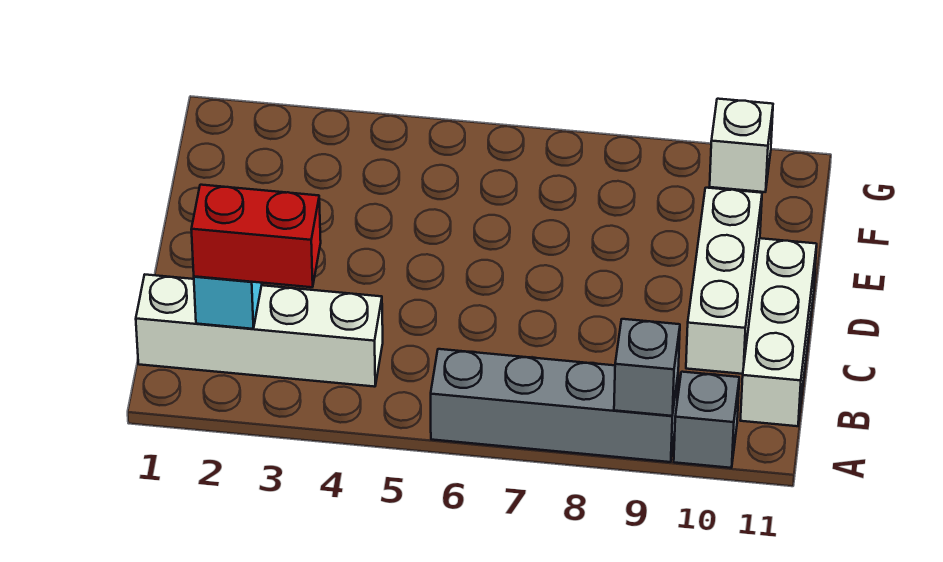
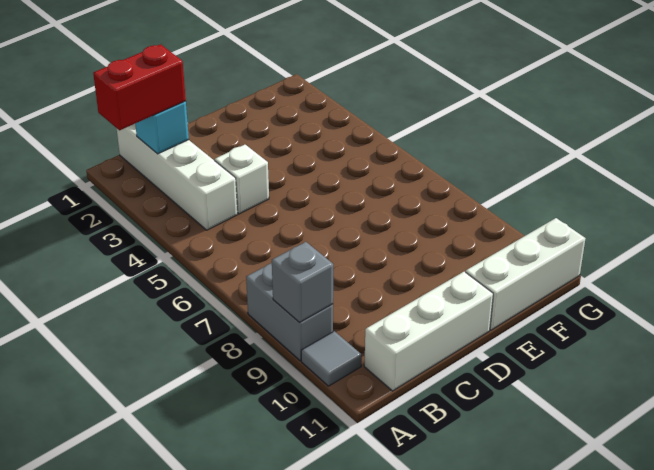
grey brick A6:A9 level 1 -> grey brick A8:A9 level 1
grey brick A10 level 1 -> grey tile A10 level 1
red brick B2:B3 level 3 -> red brick A2:B2 level 3
white brick C10:E10 level 1 -> white brick E11:G11 level 1
white brick G10 level 1 -> white brick C4 level 1

